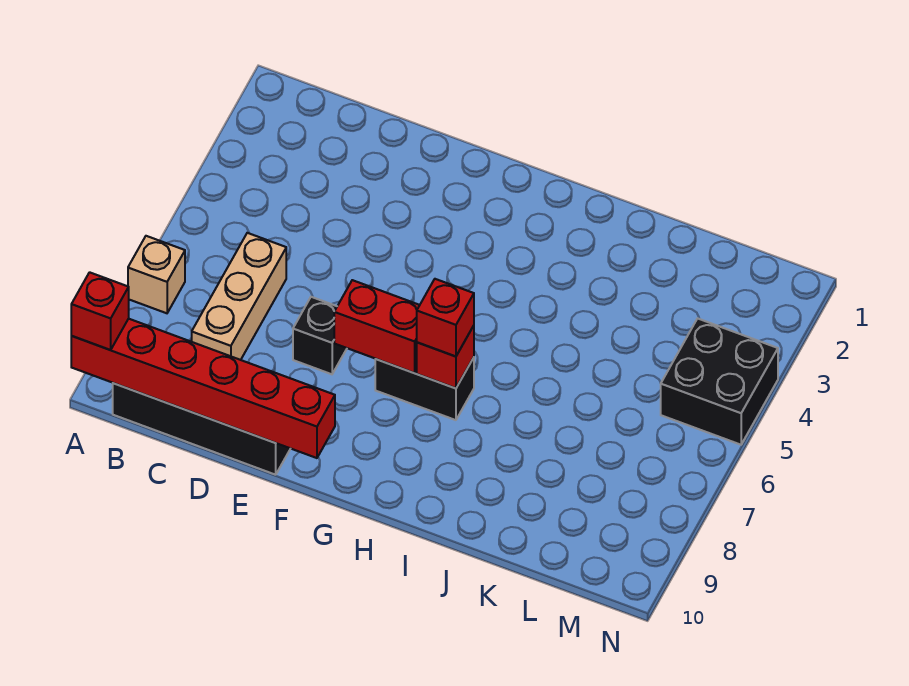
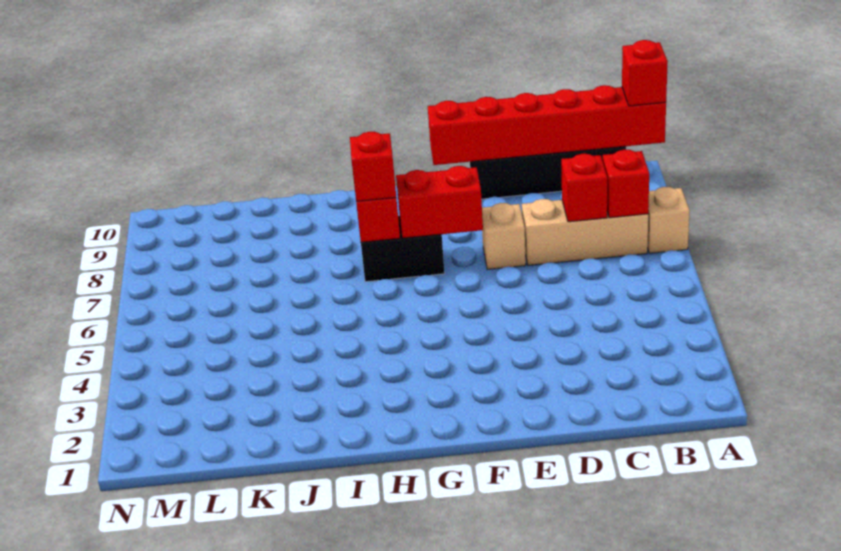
none -> red brick B7 level 2
tan brick C6:C8 level 1 -> tan brick B7:D7 level 1
none -> red brick C7 level 2
black brick E7 level 1 -> tan brick E7 level 1
black brick M4:N5 level 1 -> none

